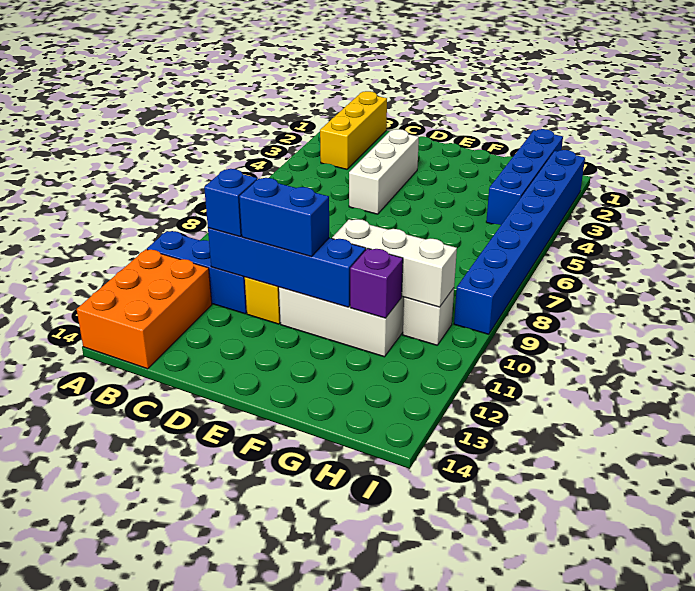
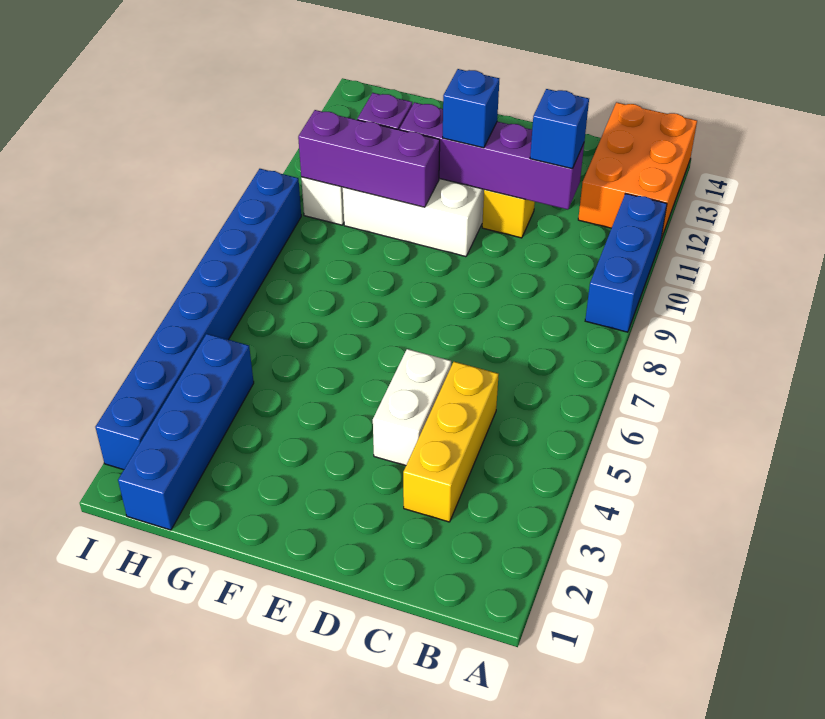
blue brick A11:C11 level 1 -> blue brick A9:A11 level 1
yellow brick B1:B3 level 1 -> yellow brick C3:C5 level 1
blue brick C11:F11 level 2 -> purple brick C11:F11 level 2
white brick D3:D5 level 1 -> white brick D4:D5 level 1
blue brick D11:E11 level 3 -> blue brick E11 level 3
white brick F10:H10 level 2 -> purple brick F10:H10 level 2

